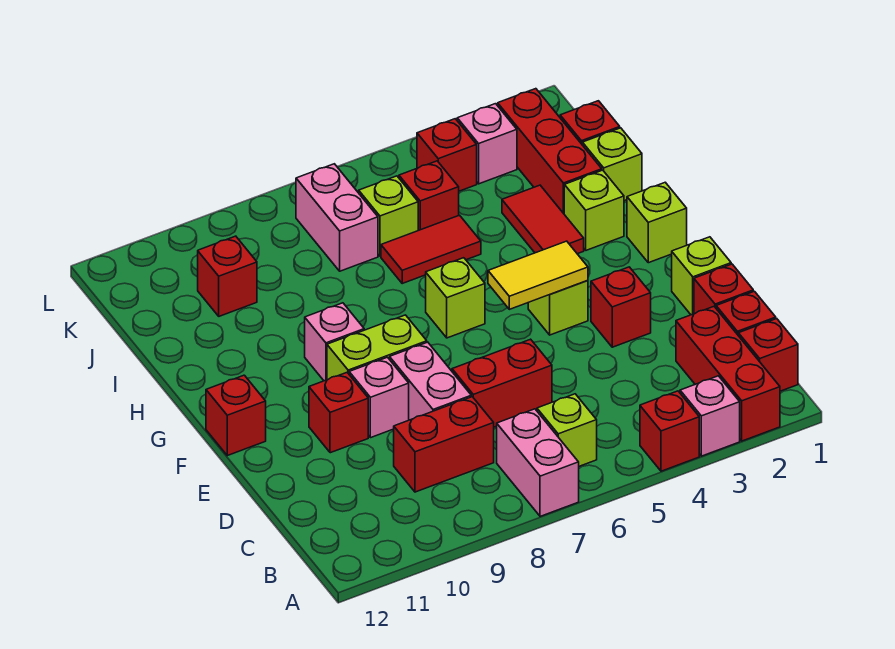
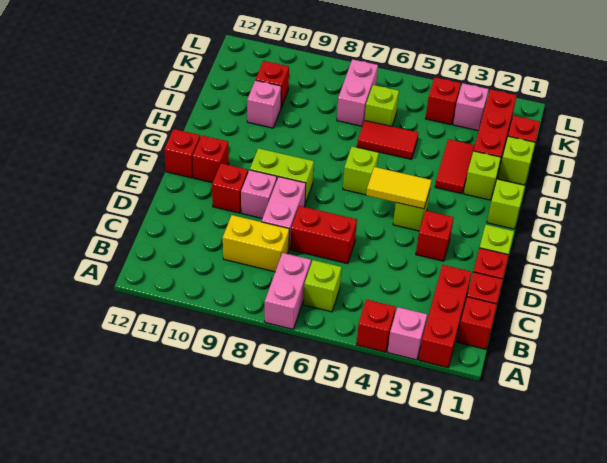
red brick C8:C9 level 1 -> yellow brick C8:C9 level 1
pink brick G9 level 1 -> pink brick I10 level 1
red brick J5 level 1 -> red brick F11 level 1

